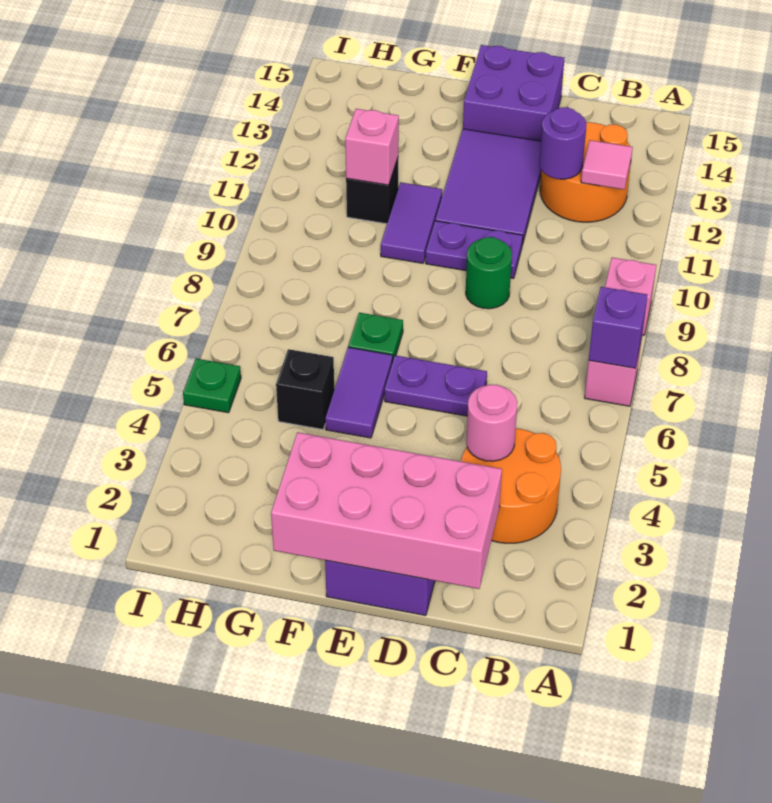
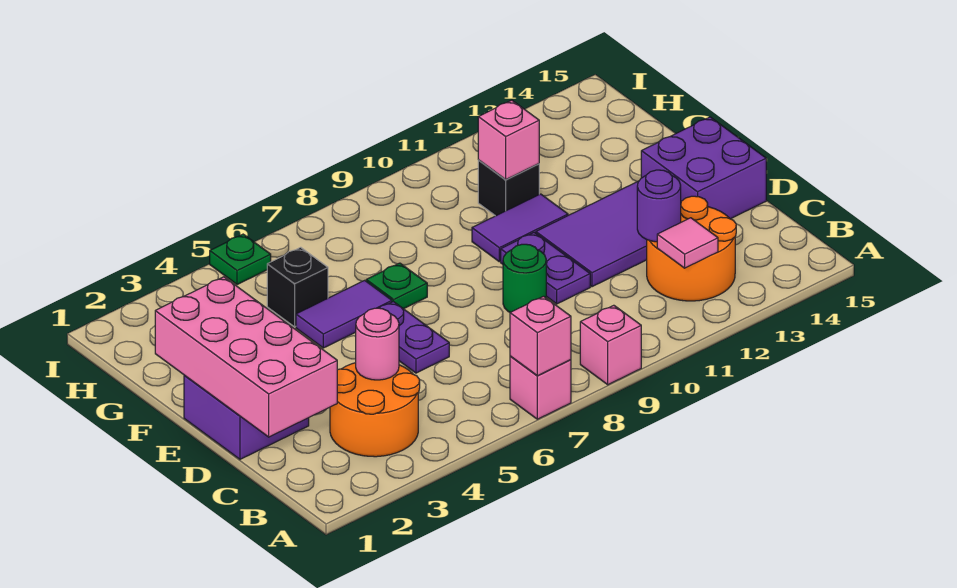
purple brick A7 level 2 -> pink brick A7 level 2

